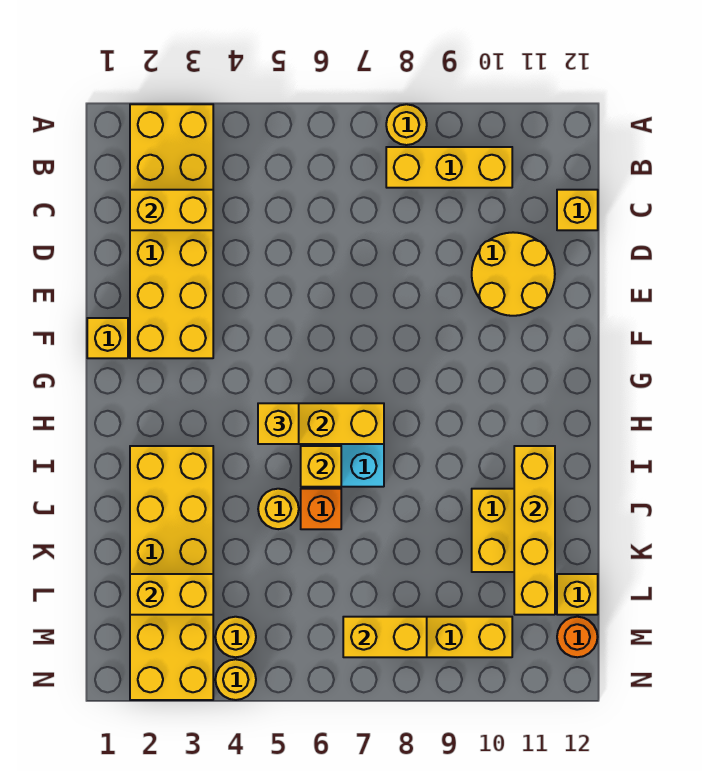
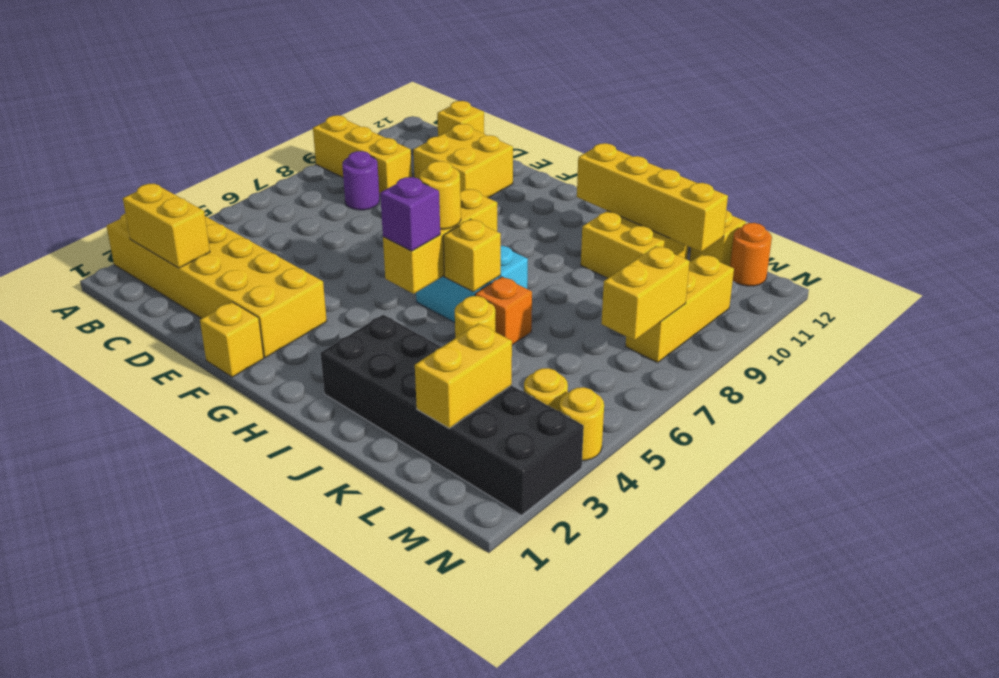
yellow round brick A8 level 1 -> yellow round brick H6 level 3
yellow brick B8:B10 level 1 -> yellow brick A9:C9 level 1
yellow brick C2:C3 level 2 -> yellow brick B2:C2 level 2
none -> purple round brick C8 level 1
yellow round brick D10:E11 level 1 -> yellow brick D10:E11 level 1
yellow brick H5 level 3 -> purple brick H5 level 3
yellow brick I2:N3 level 1 -> black brick I2:N3 level 1

